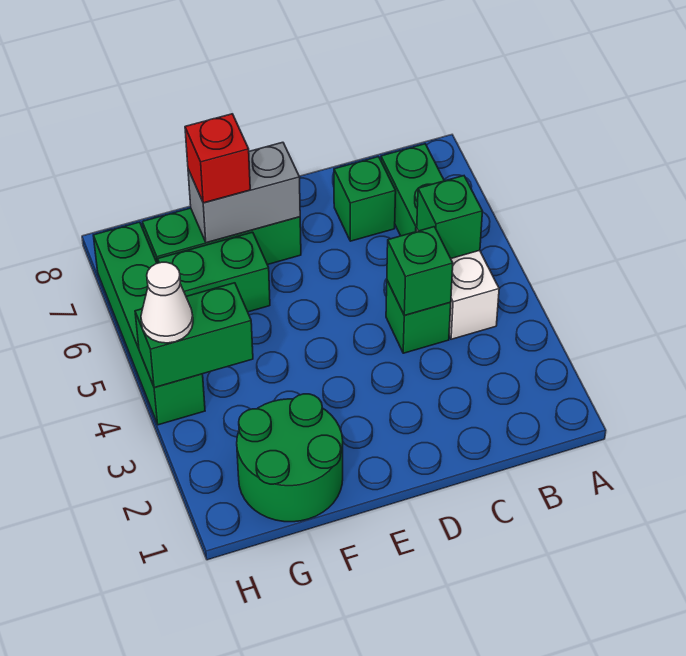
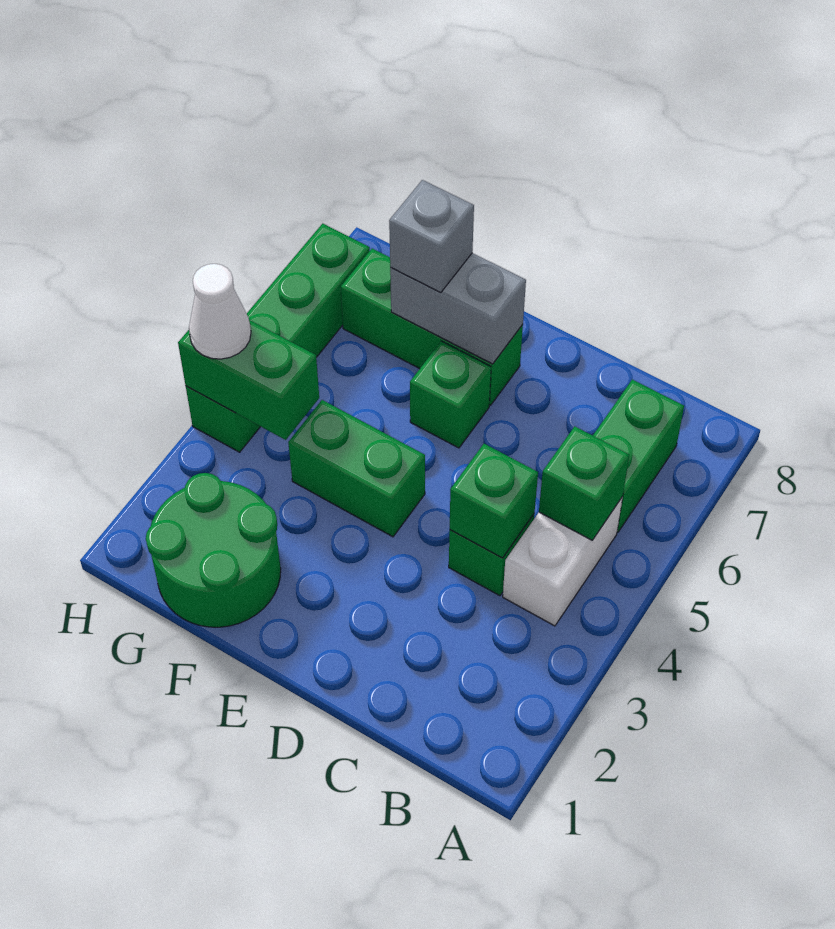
green brick C7 level 1 -> green brick E6 level 1
green brick F6:G6 level 1 -> green brick E4:F4 level 1
red brick F7 level 3 -> grey brick F7 level 3

